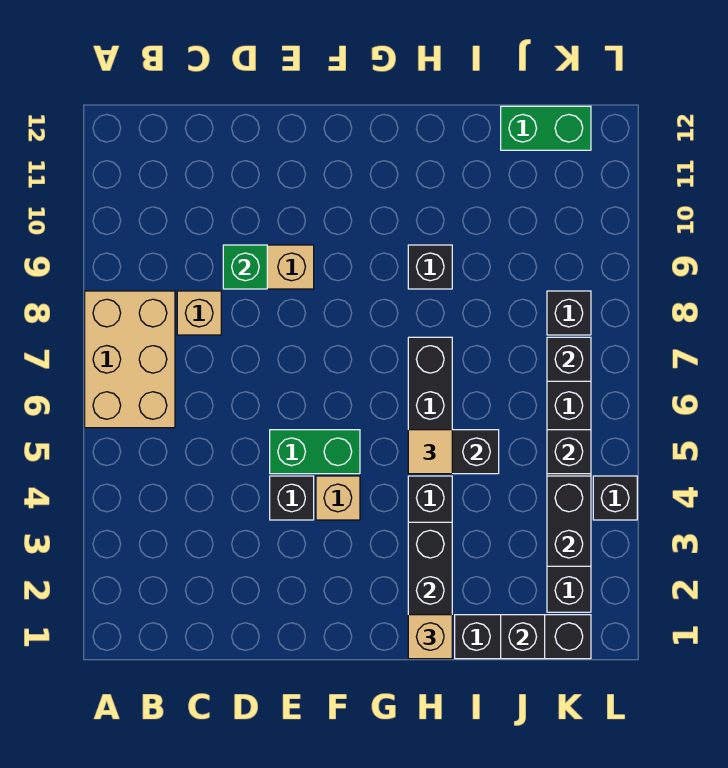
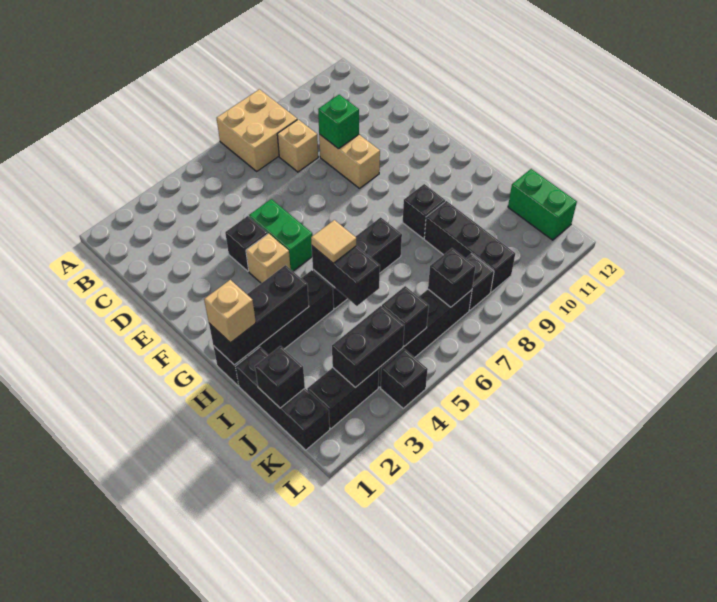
tan brick A6:B8 level 1 -> tan brick A7:B8 level 1
none -> black brick I9:K9 level 1

